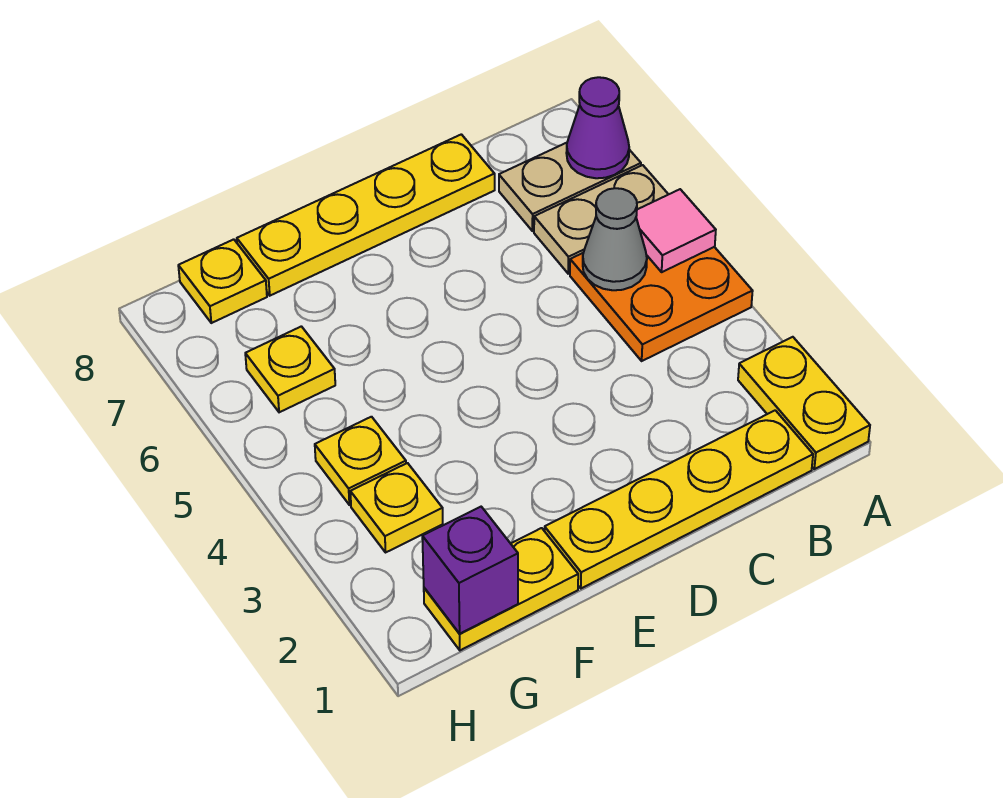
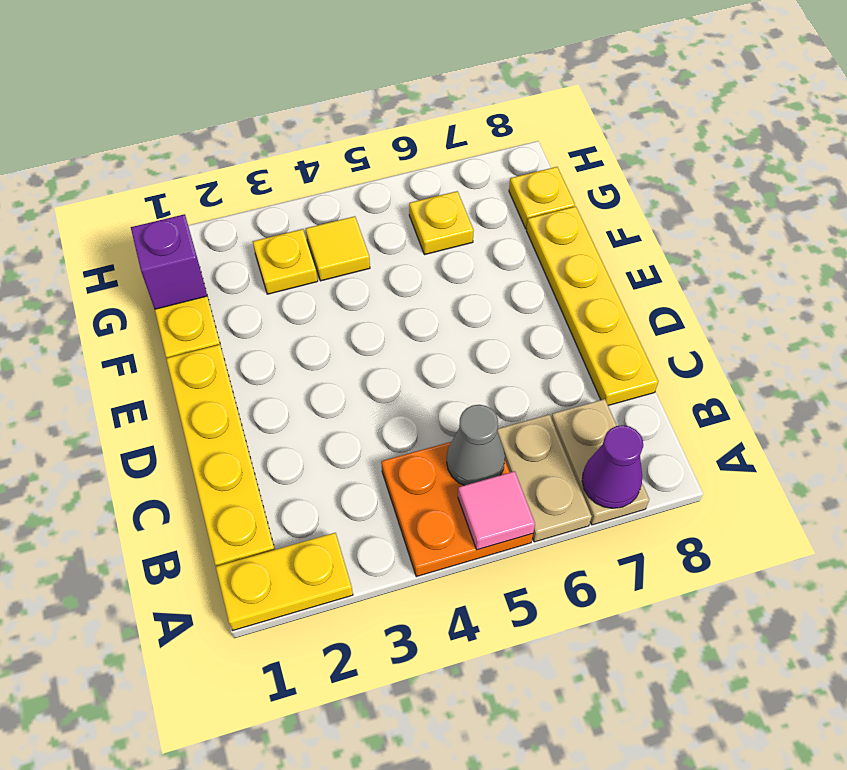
yellow plate G4 level 1 -> yellow tile G4 level 1

